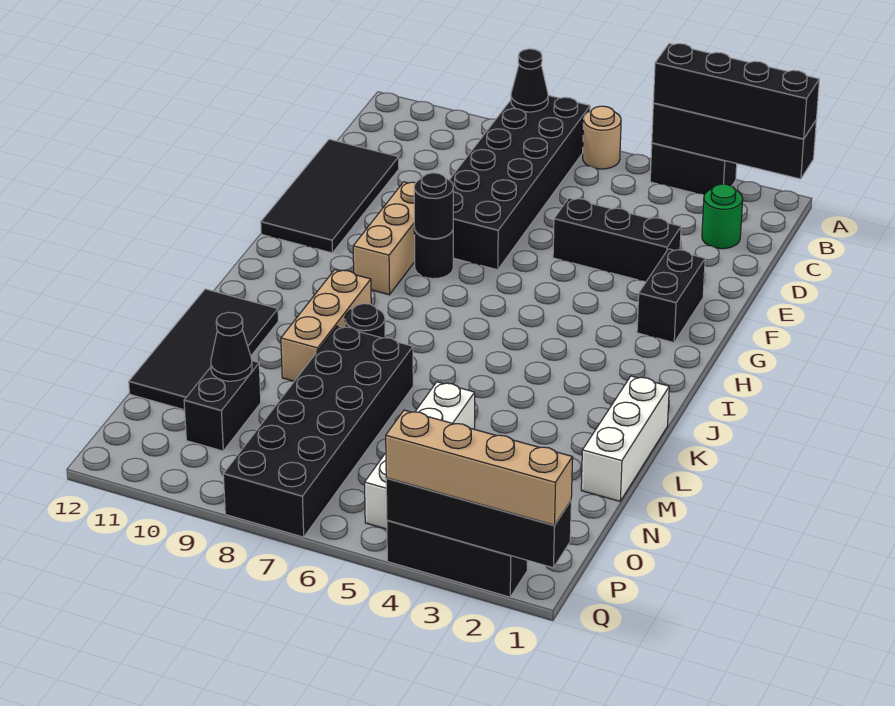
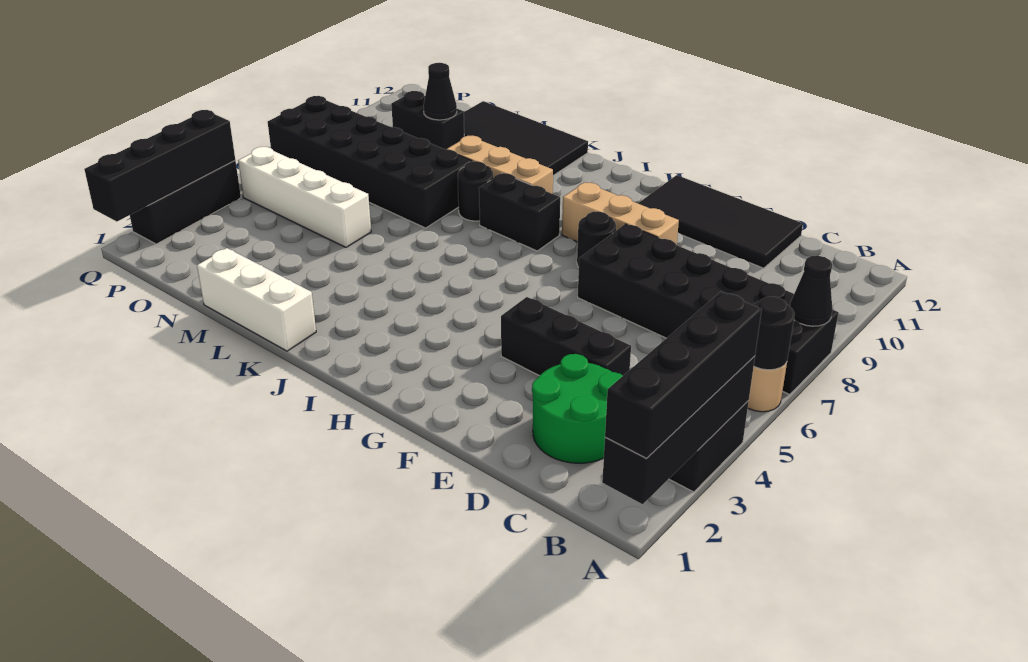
green round brick C2 level 1 -> green round brick C2:D3 level 1
black brick E3:E5 level 1 -> black brick D4:F4 level 1
black brick F2:G2 level 1 -> black brick I8:J8 level 1
black round brick G8 level 2 -> black round brick A6 level 2
tan brick Q1:Q4 level 3 -> none

